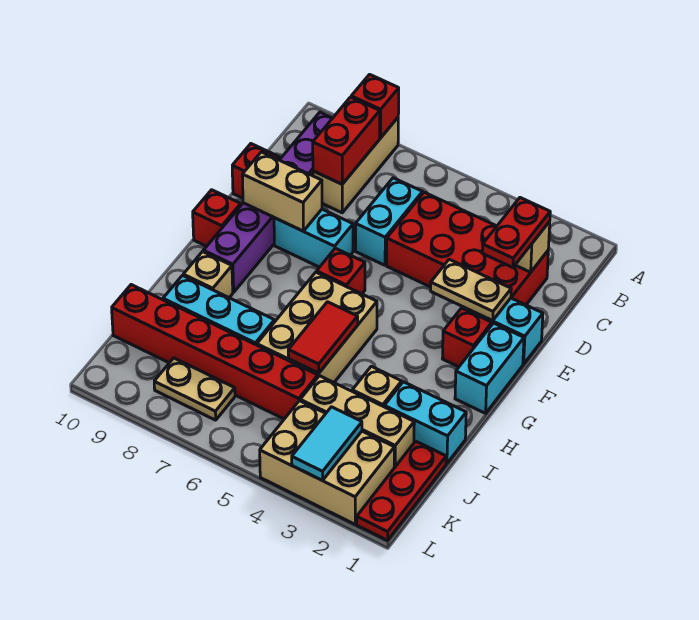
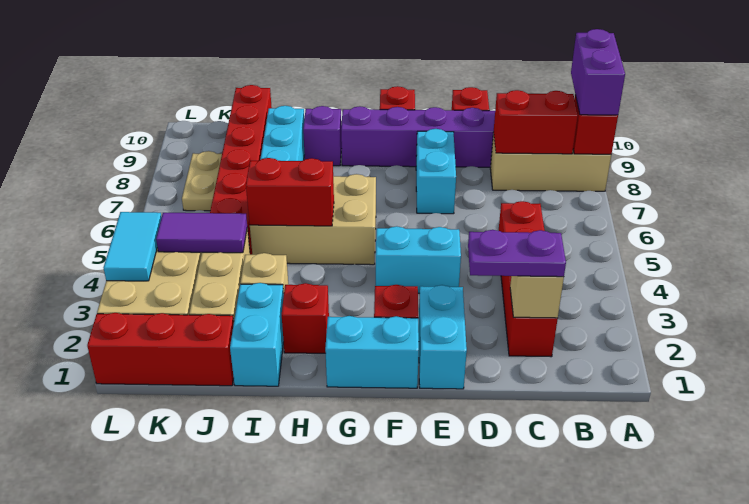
none -> purple brick A8:A9 level 3
red brick C2:D5 level 1 -> red brick C2:C5 level 1
red plate C2:D2 level 3 -> purple plate C2:D2 level 3
cyan brick C6:D6 level 1 -> cyan brick E4:F4 level 1
tan plate E2:E3 level 2 -> none
tan brick E8:E9 level 2 -> none
red brick F6 level 1 -> red brick H2 level 1
red tile H5:I5 level 2 -> red brick H5:I5 level 2
tan brick H9 level 1 -> purple brick H9 level 1
red plate J1:L1 level 1 -> red brick J1:L1 level 1
none -> purple tile J4:K4 level 2
cyan tile K3:L3 level 2 -> cyan tile L3:L4 level 2

